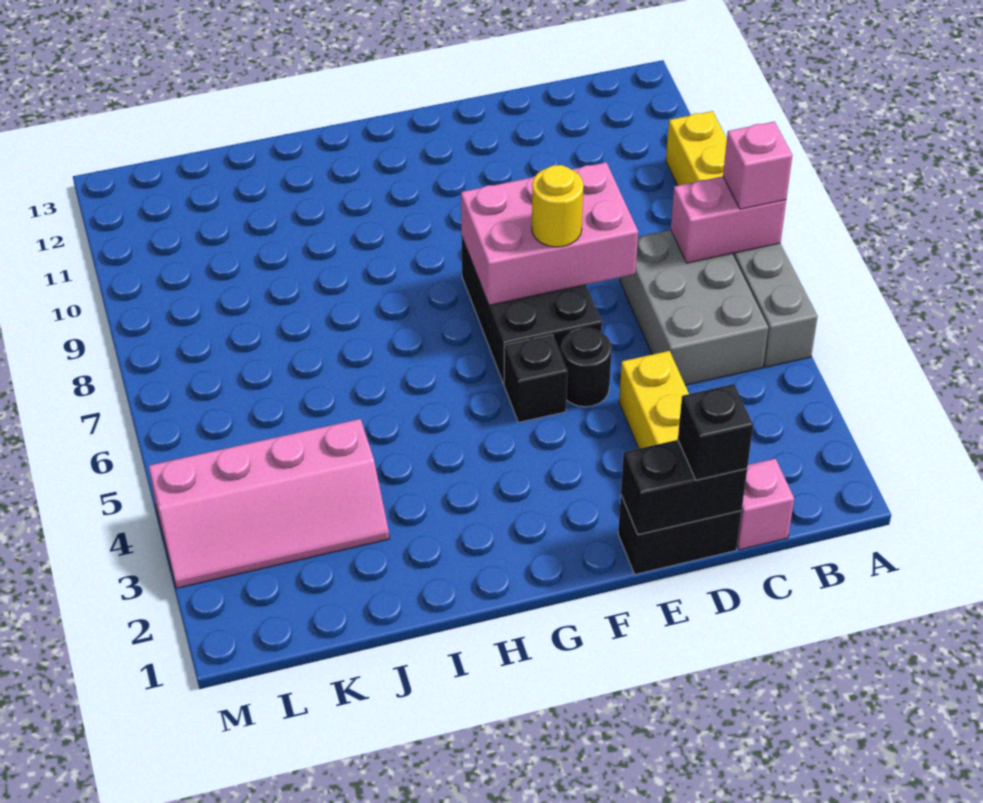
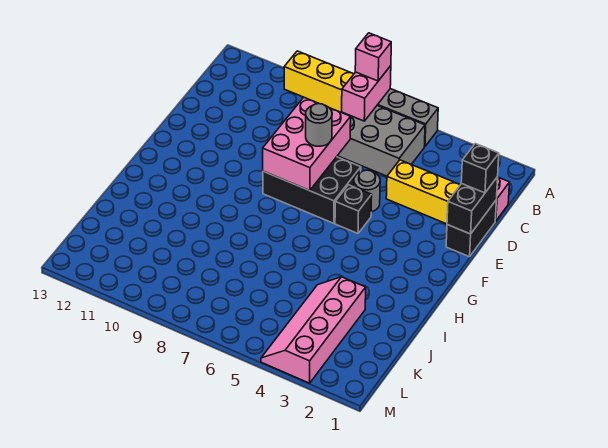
black round brick E5 level 1 -> grey round brick E5 level 1
yellow round brick E7 level 3 -> grey round brick E7 level 3
pink slope J3:M4 level 1 top 4 -> pink slope J3:M4 level 1 top 3

